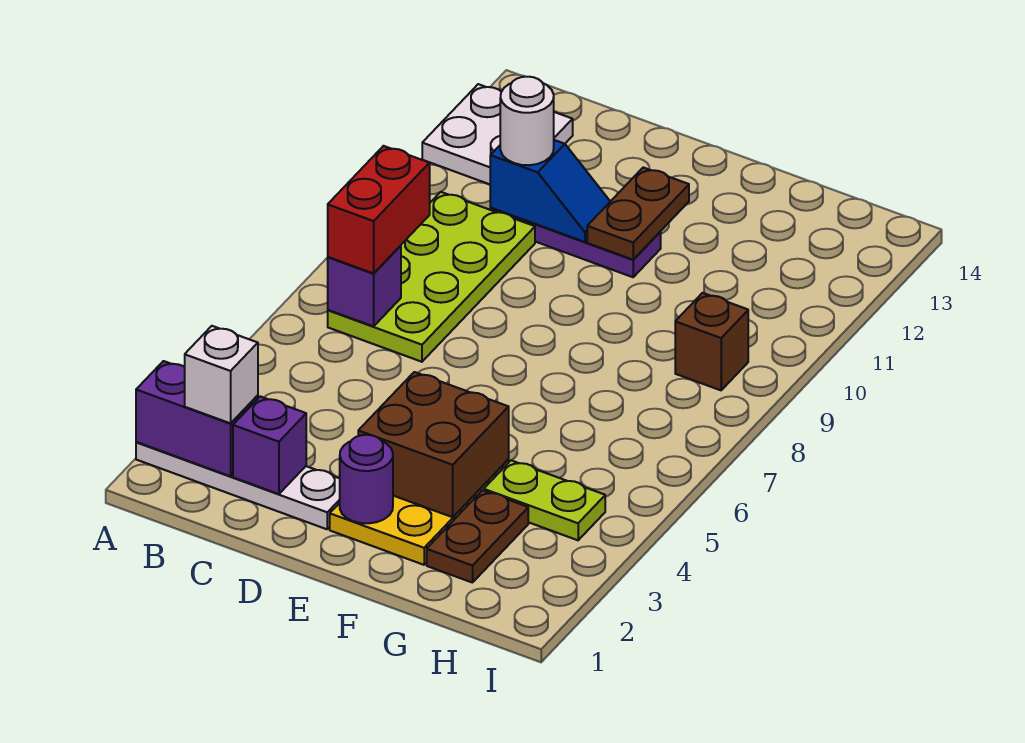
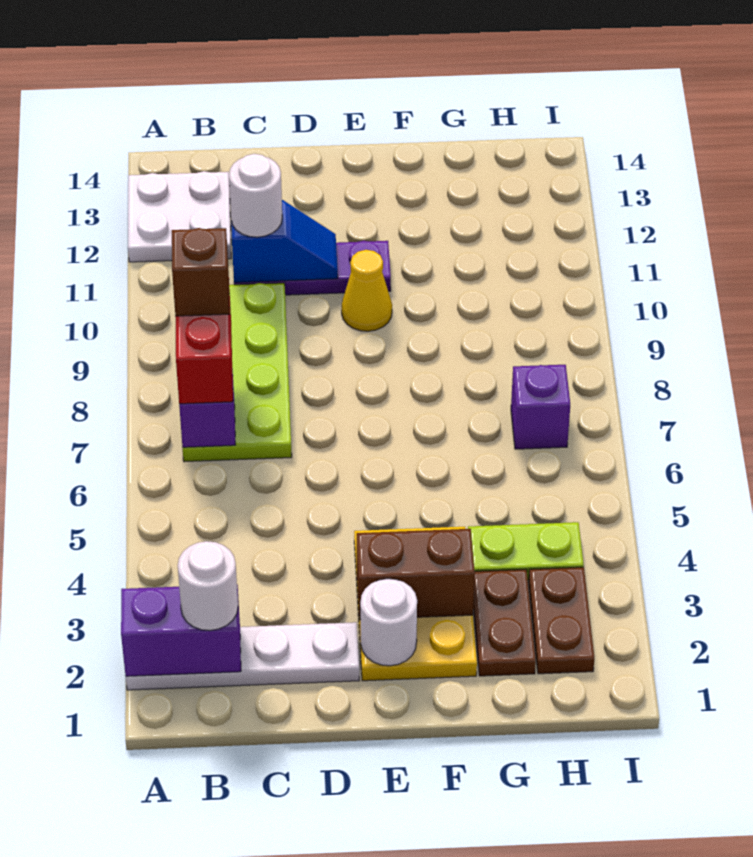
white brick B2 level 3 -> white round brick B2 level 3
purple brick C2 level 2 -> purple brick H7 level 1
purple round brick E2 level 2 -> white round brick E2 level 2
brown brick E3:F4 level 2 -> brown brick E3:F3 level 2
none -> yellow cone E10 level 1
brown plate E11:E12 level 2 -> brown plate H2:H3 level 1
brown brick H9 level 1 -> brown brick B8 level 4

